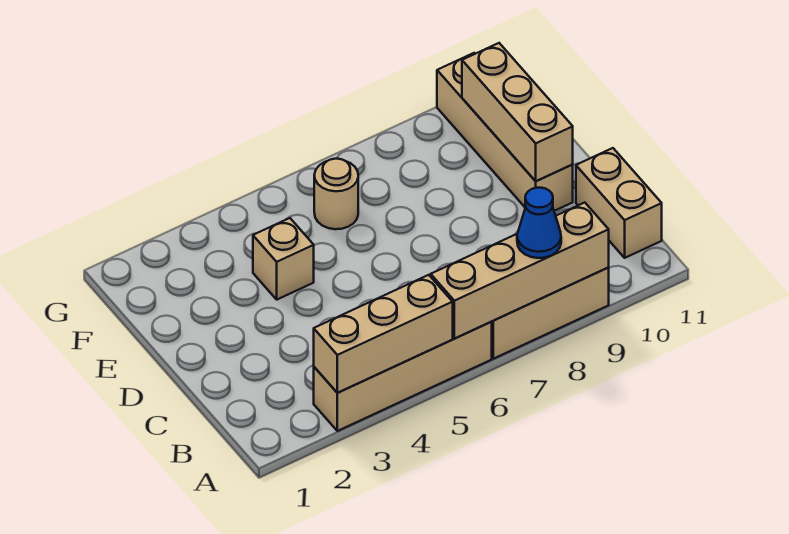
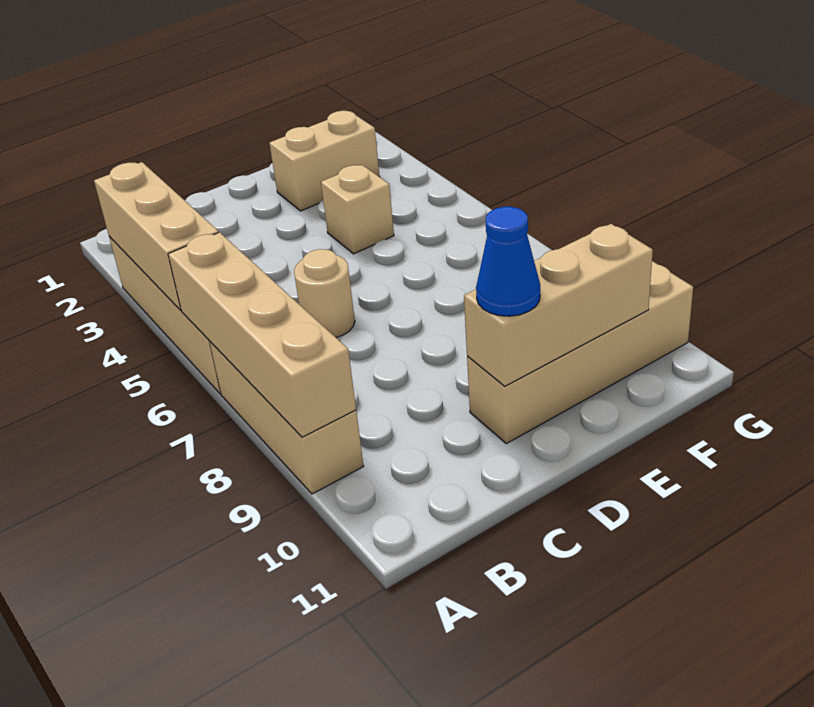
blue cone A8 level 3 -> blue cone D10 level 3
tan brick B11:C11 level 1 -> tan brick E2:F2 level 1
tan round brick F6 level 1 -> tan round brick C6 level 1

